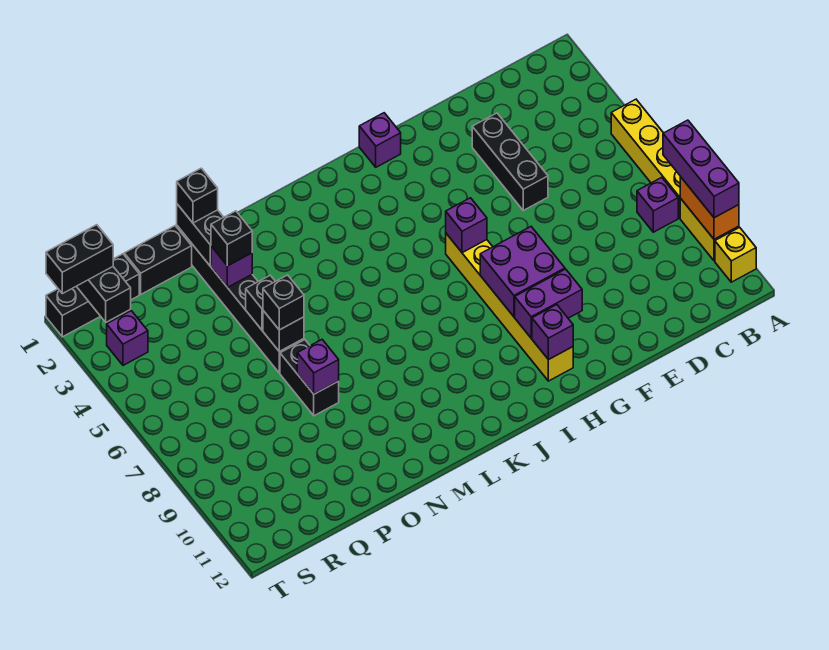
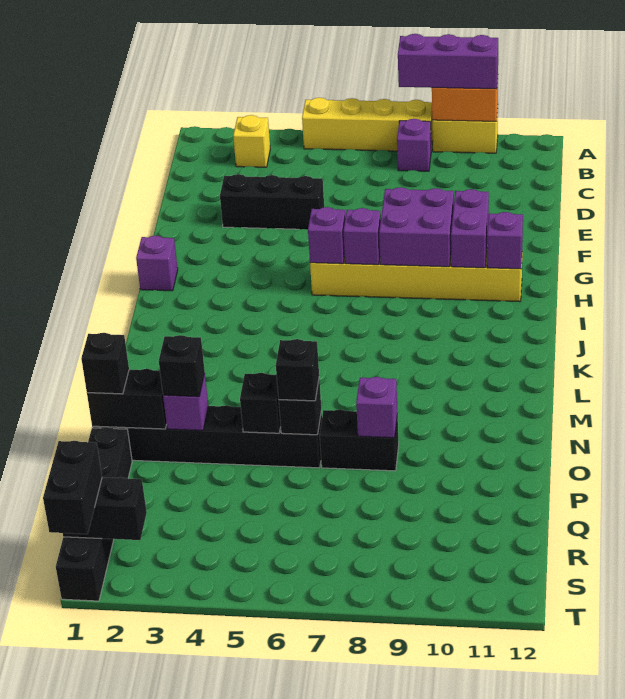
yellow brick A11 level 1 -> yellow brick B3 level 1
purple brick S3 level 1 -> purple brick H7 level 2

